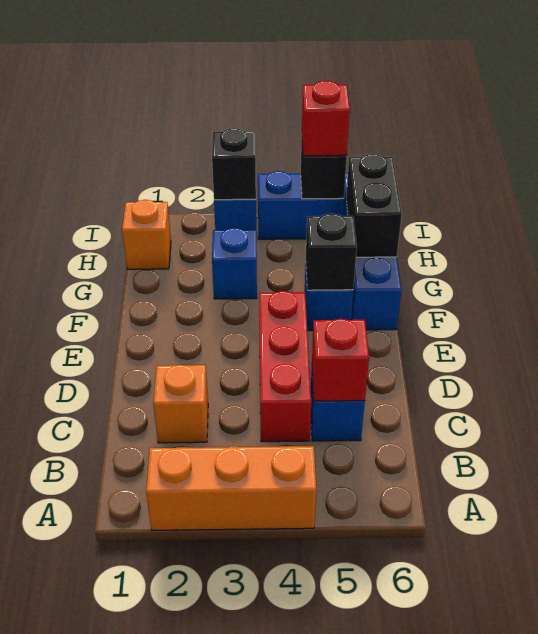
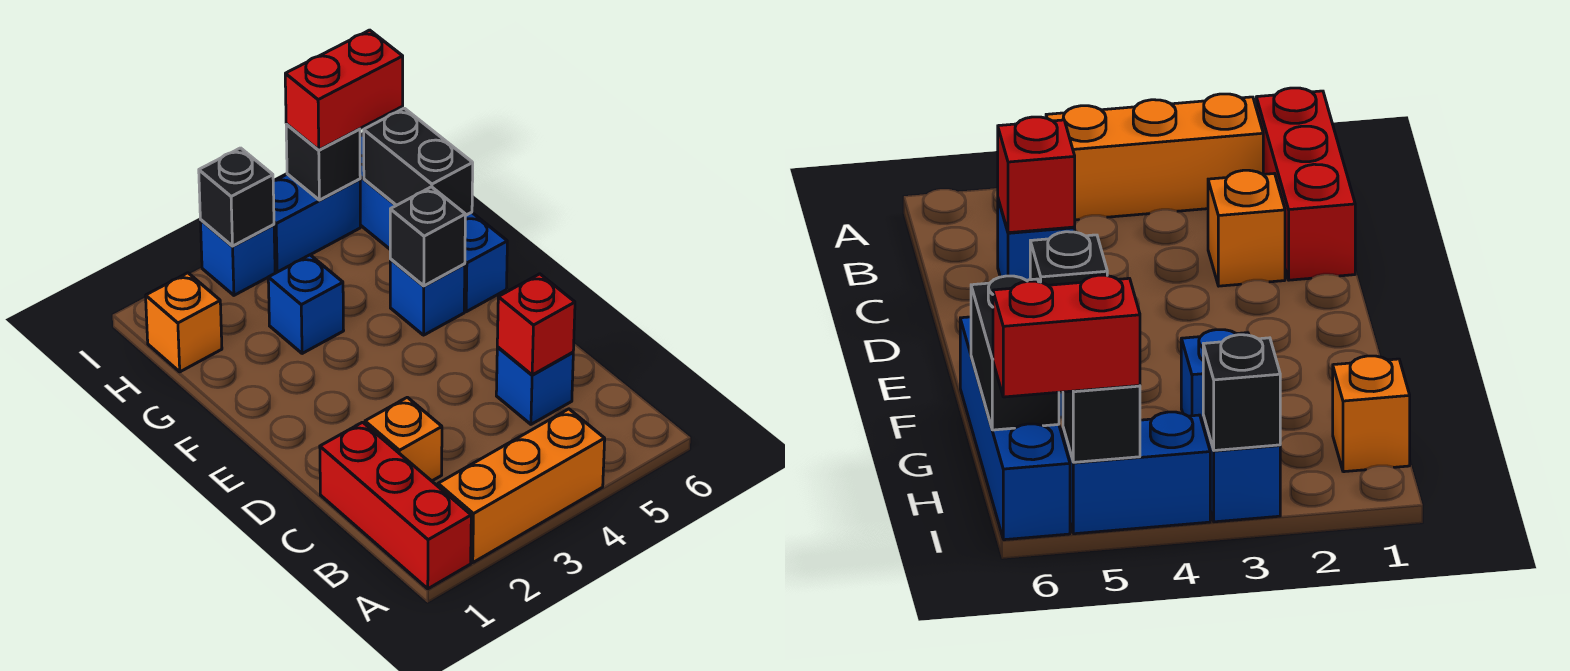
red brick C4:E4 level 1 -> red brick A1:C1 level 1
red brick I5 level 3 -> red brick I5:I6 level 3

